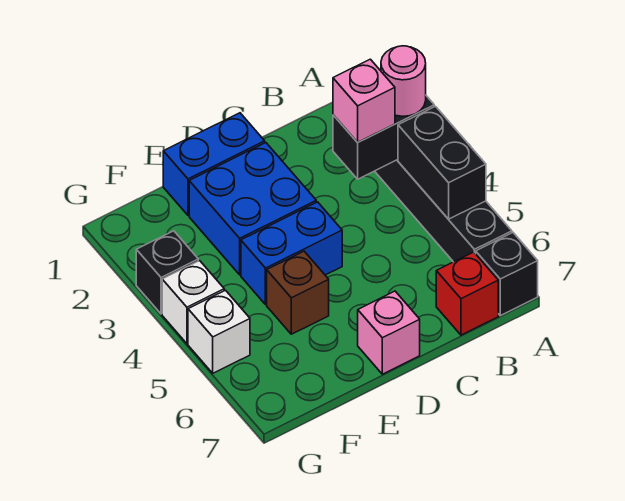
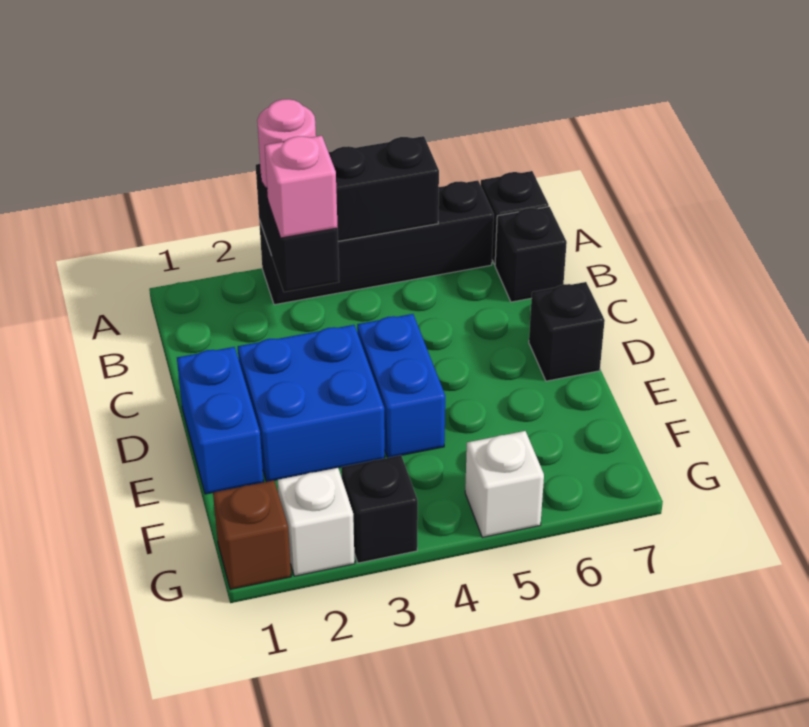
red brick B7 level 1 -> black brick B7 level 1
pink brick D7 level 1 -> black brick D7 level 1
brown brick E5 level 1 -> brown brick G1 level 1
white brick G4 level 1 -> white brick G2 level 1

